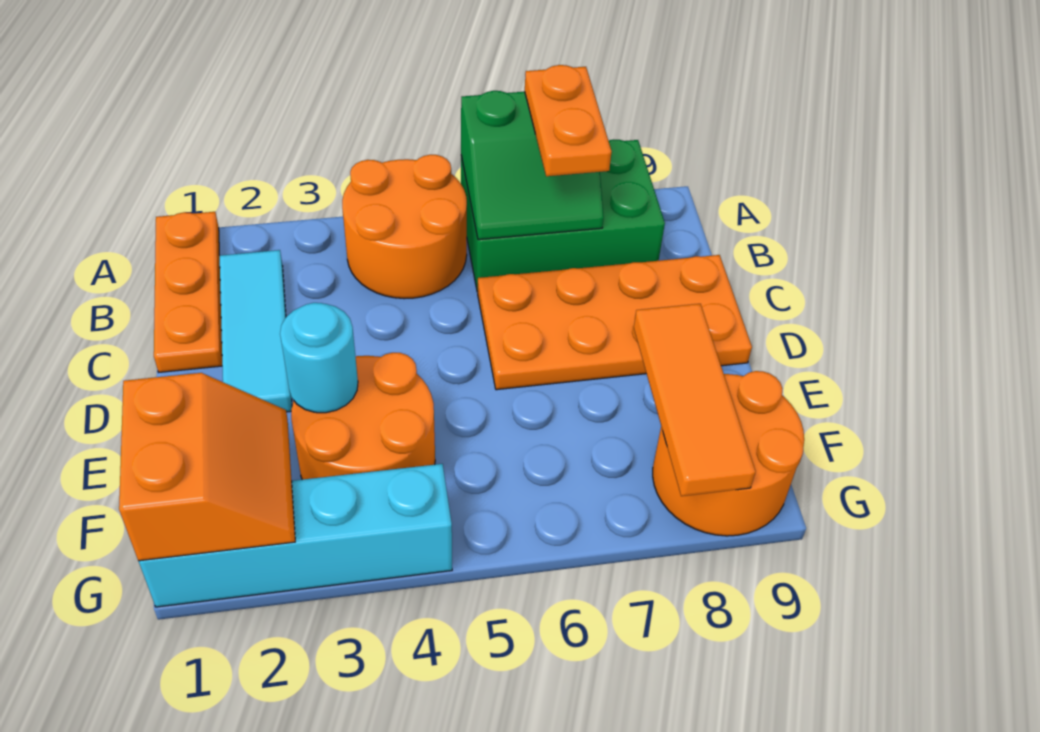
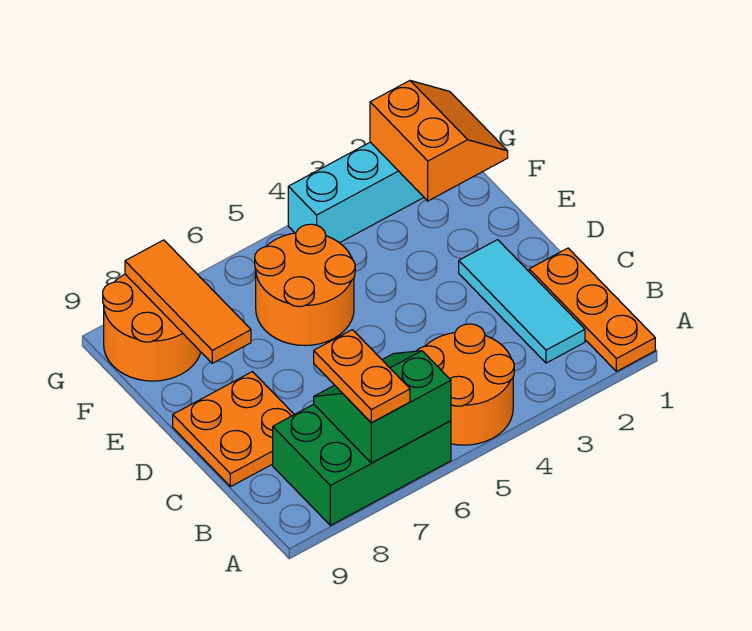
orange plate C6:D9 level 1 -> orange plate C8:D9 level 1
orange round brick E3:F4 level 1 -> orange round brick E5:F6 level 1
cyan round brick E3 level 2 -> none
orange slope F1:G2 level 2 top 1 -> orange slope F1:G2 level 2 top 2

